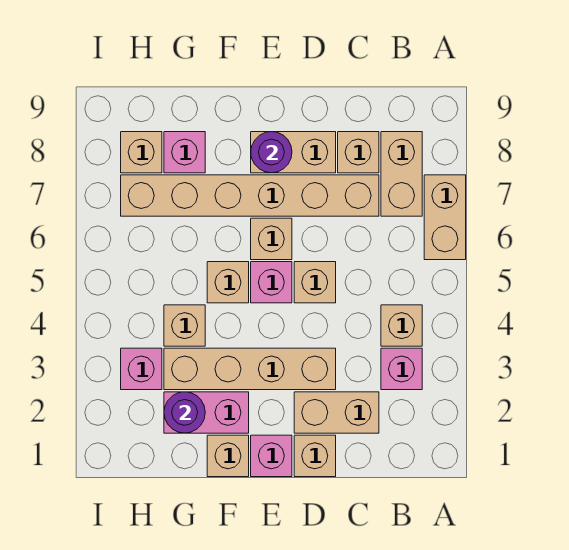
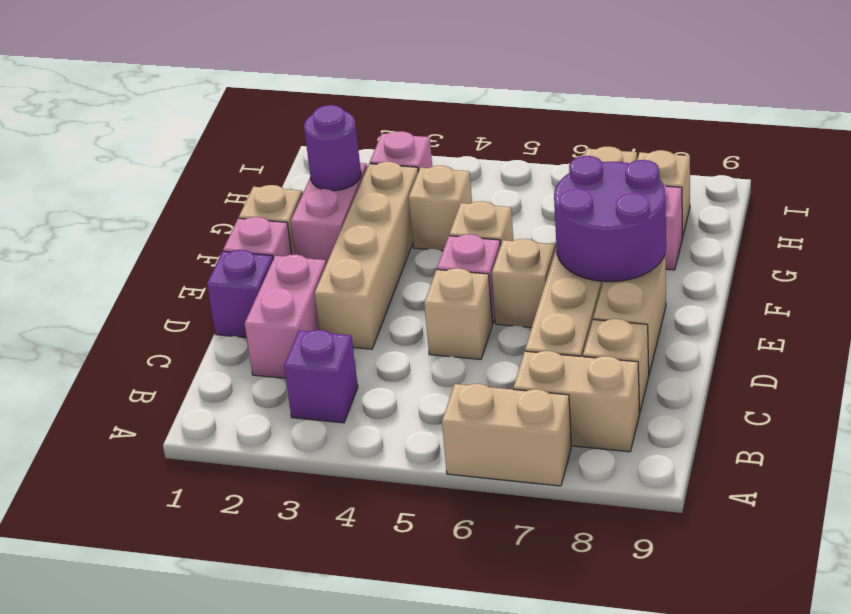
pink brick B3 level 1 -> purple brick B3 level 1
tan brick B4 level 1 -> none
tan brick C2:D2 level 1 -> pink brick C2:D2 level 1
tan brick D1 level 1 -> purple brick D1 level 1
purple round brick E8 level 2 -> purple round brick E7:F8 level 2

